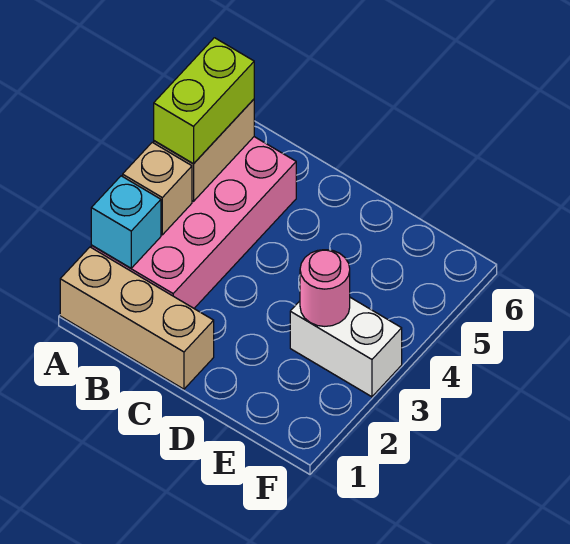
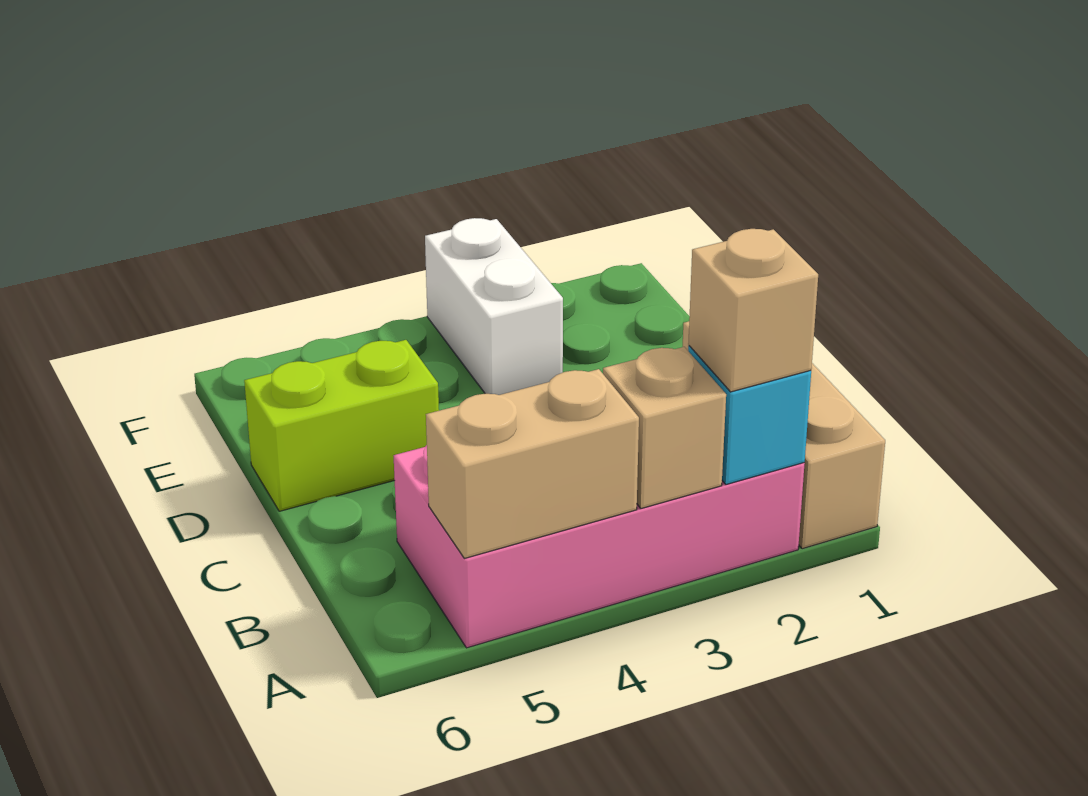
none -> tan brick A2 level 3
lime brick A4:A5 level 3 -> lime brick D5:D6 level 1
pink round brick E3 level 2 -> none

